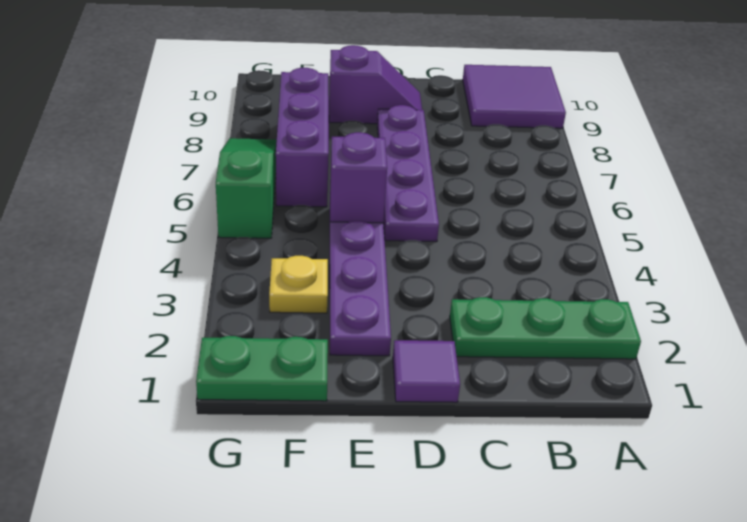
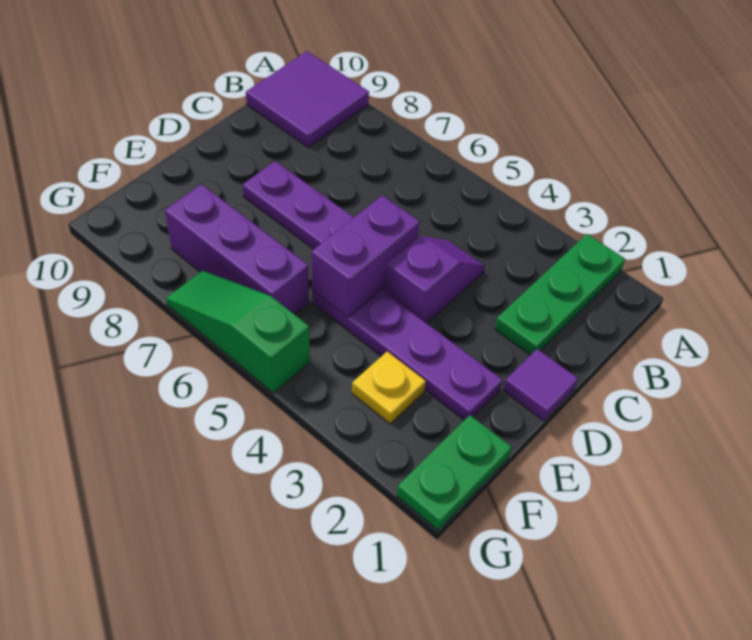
purple slope D9:E9 level 1 top E -> purple slope C4:D4 level 1 top D
purple brick E5 level 2 -> purple brick D5:E5 level 2

